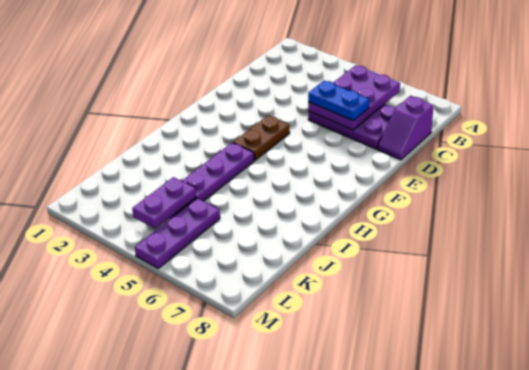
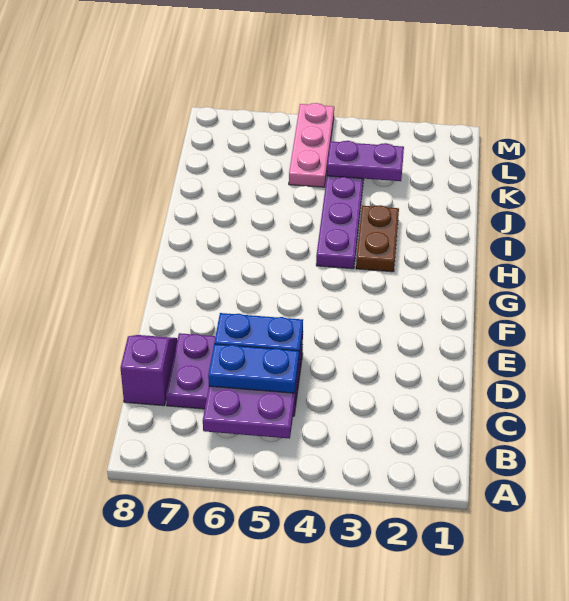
none -> blue plate C5:C6 level 3
brown plate F4:G4 level 1 -> brown plate H3:I3 level 1
purple plate K4:L4 level 2 -> purple plate K3:K4 level 2
purple plate K5:M5 level 1 -> pink plate K5:M5 level 1

